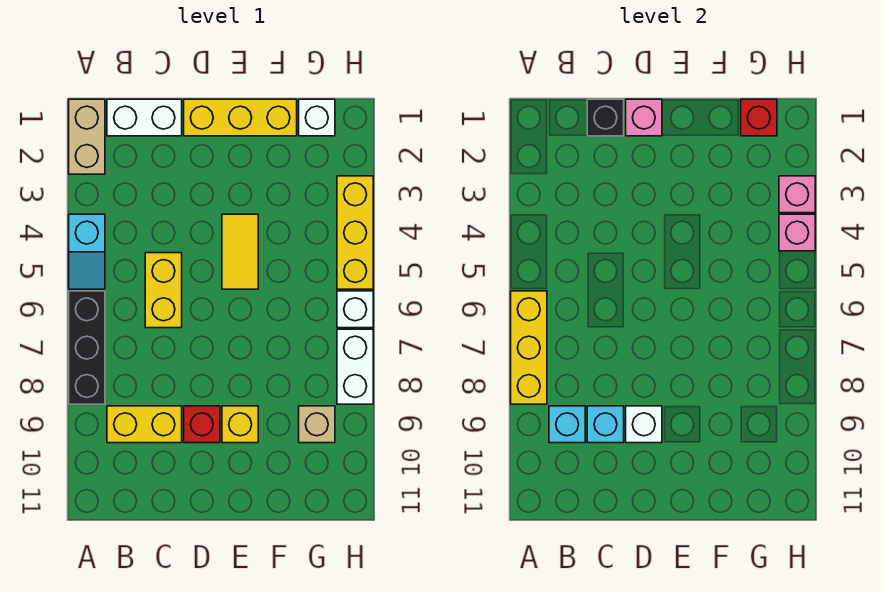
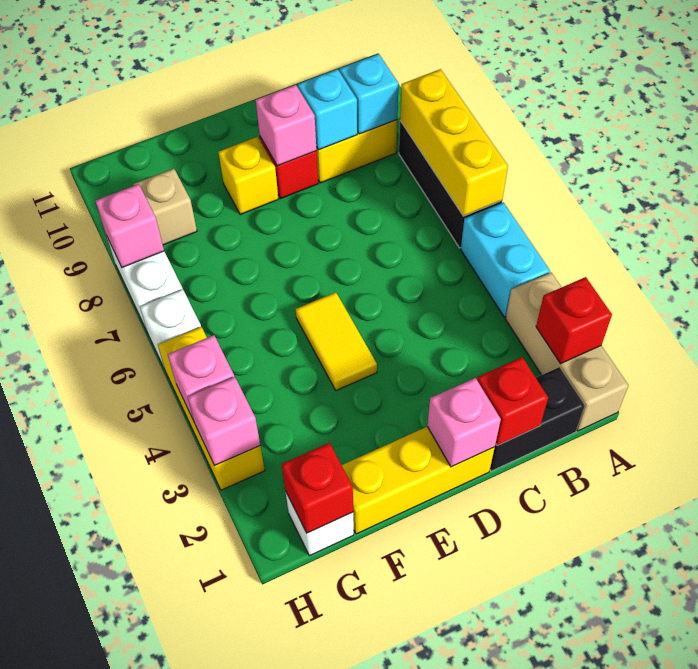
tan brick A1:A2 level 1 -> tan brick A1:A3 level 1
none -> red brick A2 level 2
cyan slope A4:A5 level 1 top 4 -> cyan brick A4:A5 level 1
white brick B1:C1 level 1 -> black brick B1:C1 level 1
black brick C1 level 2 -> red brick C1 level 2
yellow brick C5:C6 level 1 -> none
white brick D9 level 2 -> pink brick D9 level 2
none -> pink brick H8 level 2

